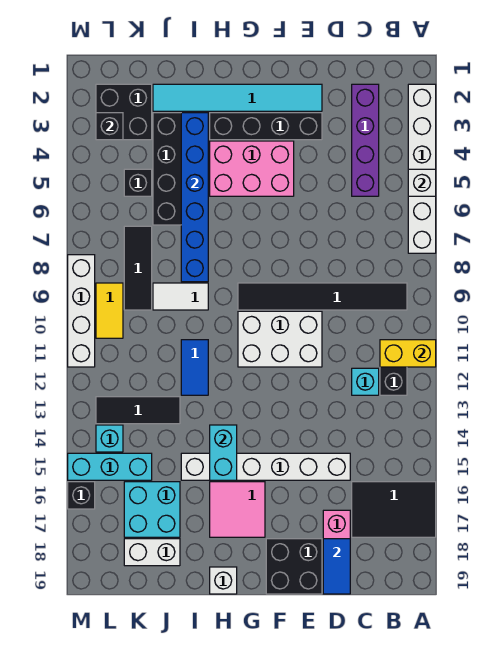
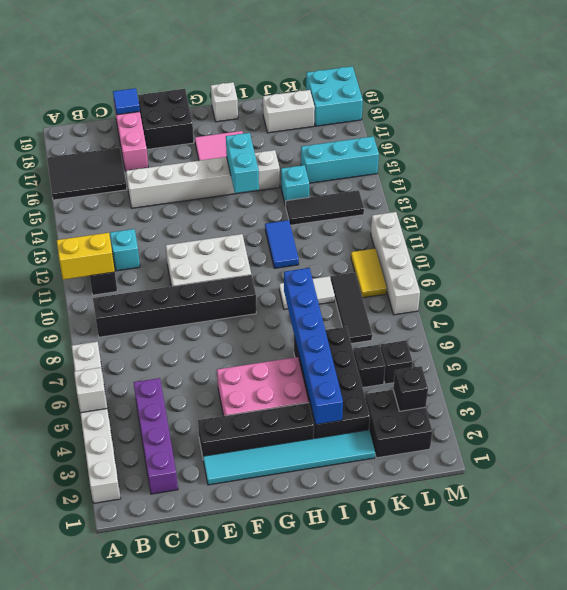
black tile B9:G9 level 1 -> black brick B9:G9 level 1
blue tile D18:D19 level 2 -> blue tile D19 level 2
cyan brick J16:K17 level 1 -> cyan brick L18:M19 level 1
cyan brick L14 level 1 -> cyan brick J14 level 1
black brick M16 level 1 -> black brick L5 level 1

